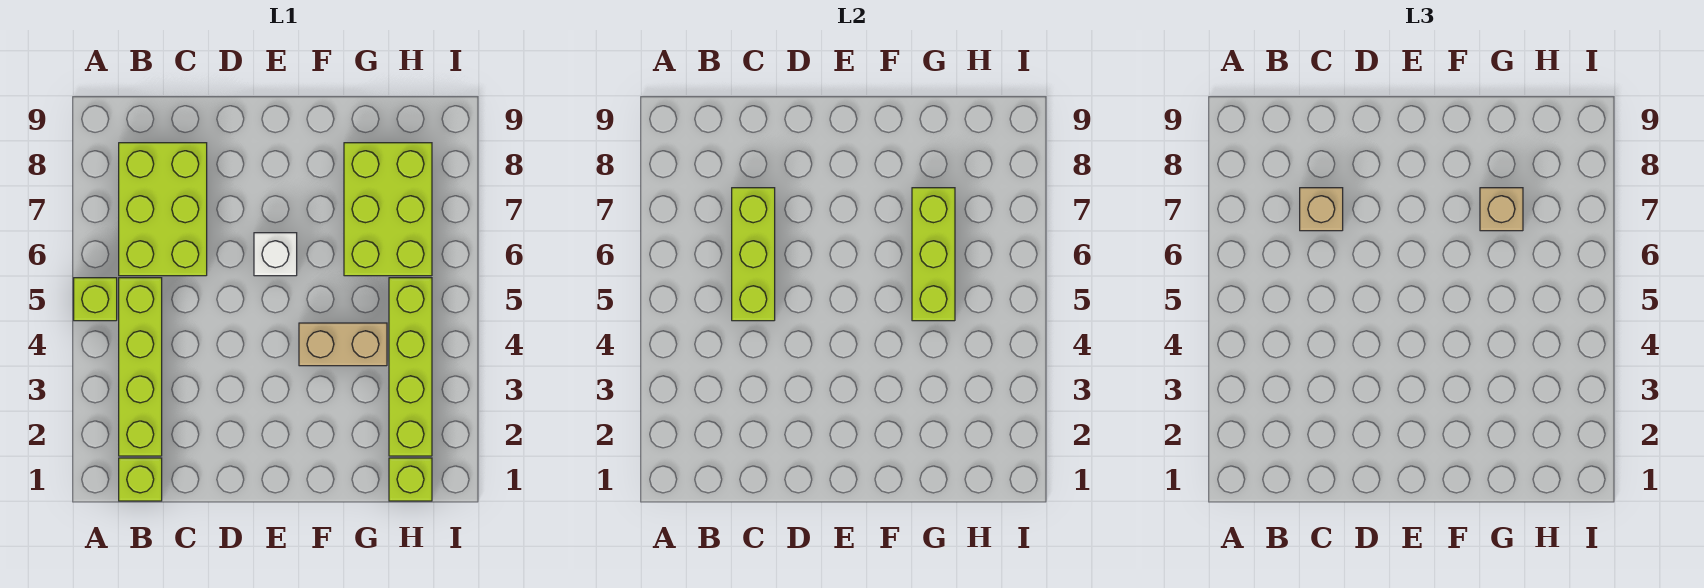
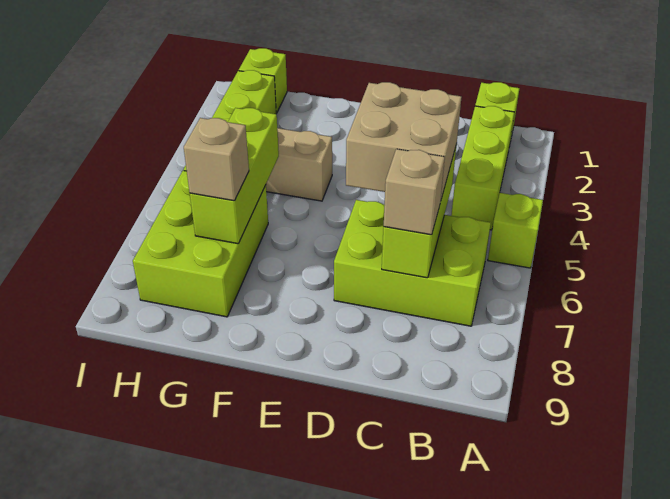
lime brick B2:B5 level 1 -> lime brick B2:B4 level 1
lime brick B6:C8 level 1 -> lime brick B6:D7 level 1
none -> tan brick C5:D6 level 3
white brick E6 level 1 -> none

